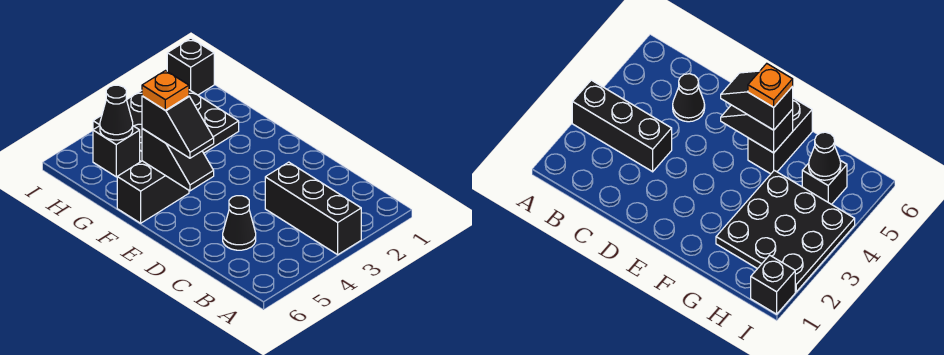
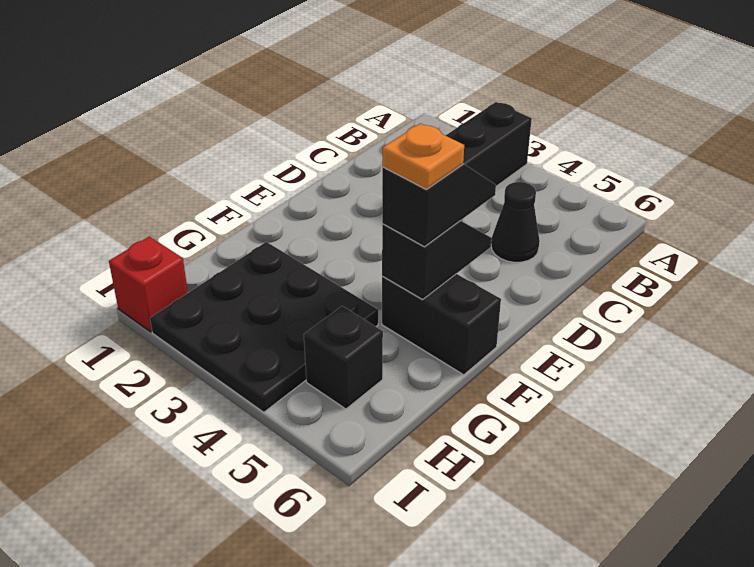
black cone H5 level 2 -> none
black brick I1 level 1 -> red brick I1 level 1

